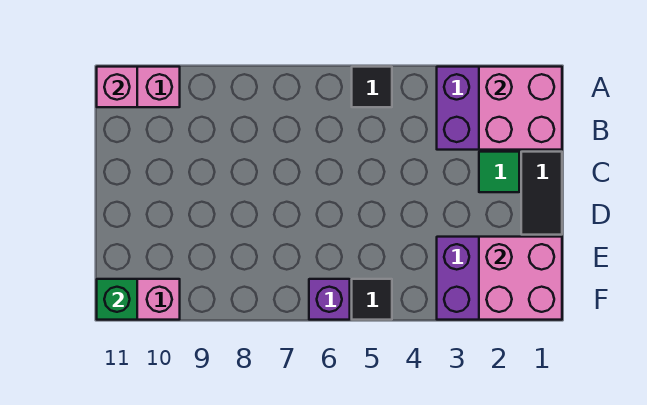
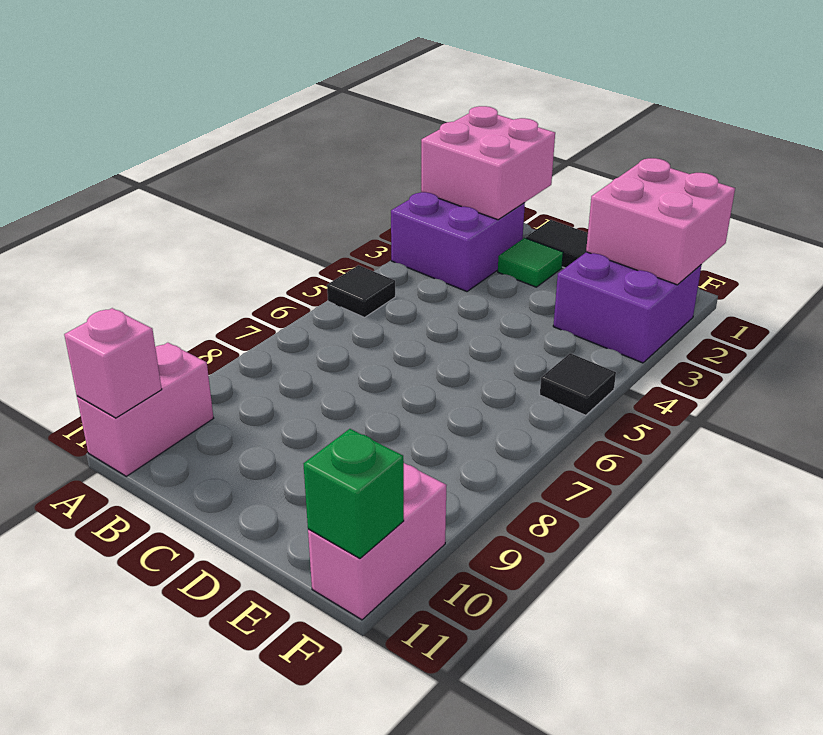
purple brick F6 level 1 -> none

